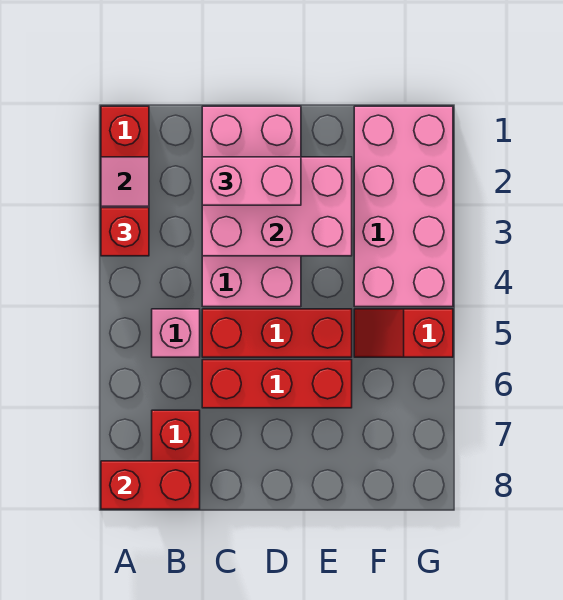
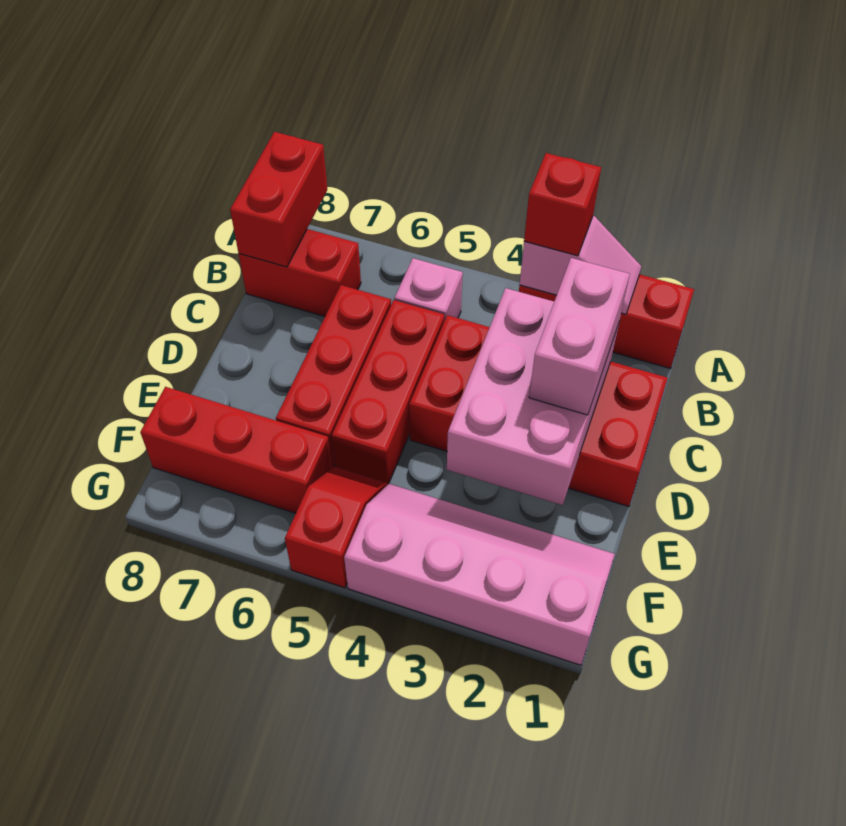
pink brick C1:D4 level 1 -> red brick C1:D4 level 1
pink brick F1:G4 level 1 -> pink slope F1:G4 level 1 top G
none -> red brick F6:F8 level 1

